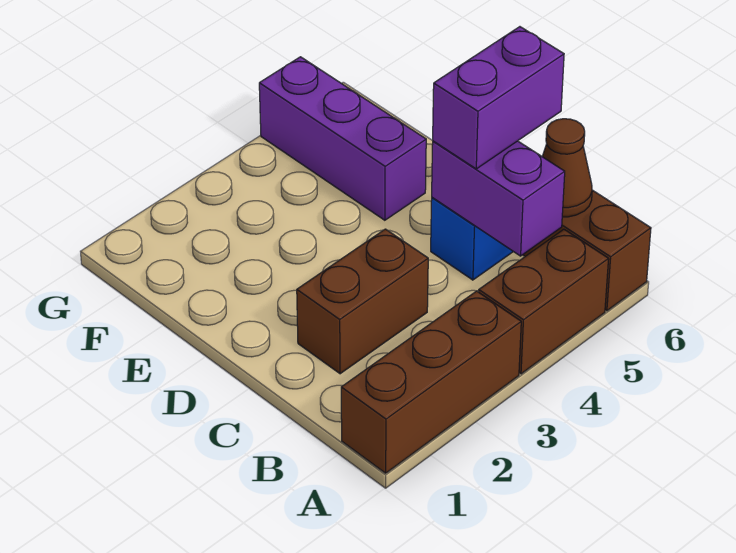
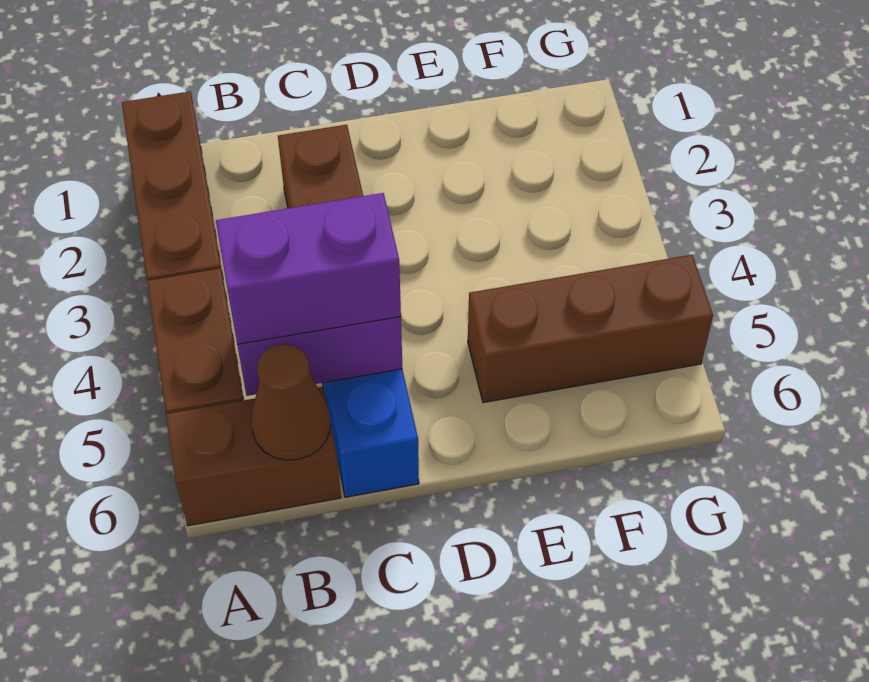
purple brick C5:C6 level 3 -> purple brick B5:C5 level 3
purple brick E5:G5 level 1 -> brown brick E5:G5 level 1

